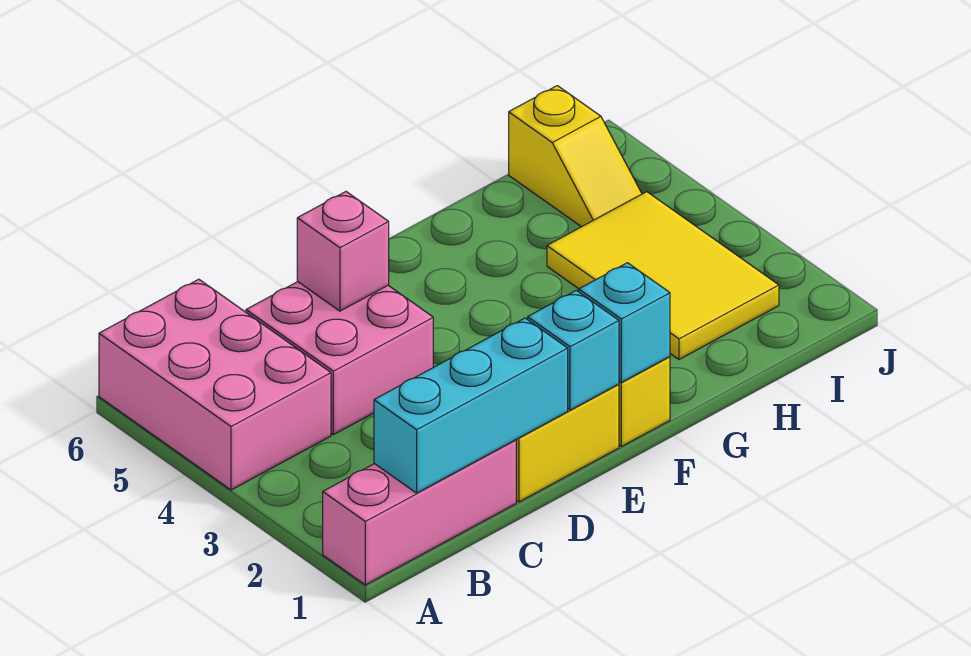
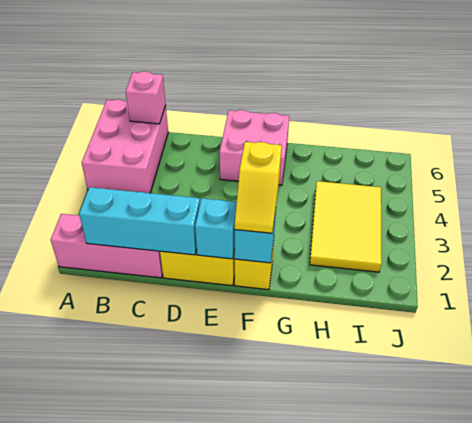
pink brick C4:D5 level 1 -> pink brick E5:F6 level 1
pink brick D5 level 2 -> pink brick B6 level 2
yellow slope I5:I6 level 1 top 6 -> yellow slope F1:F2 level 3 top 2

